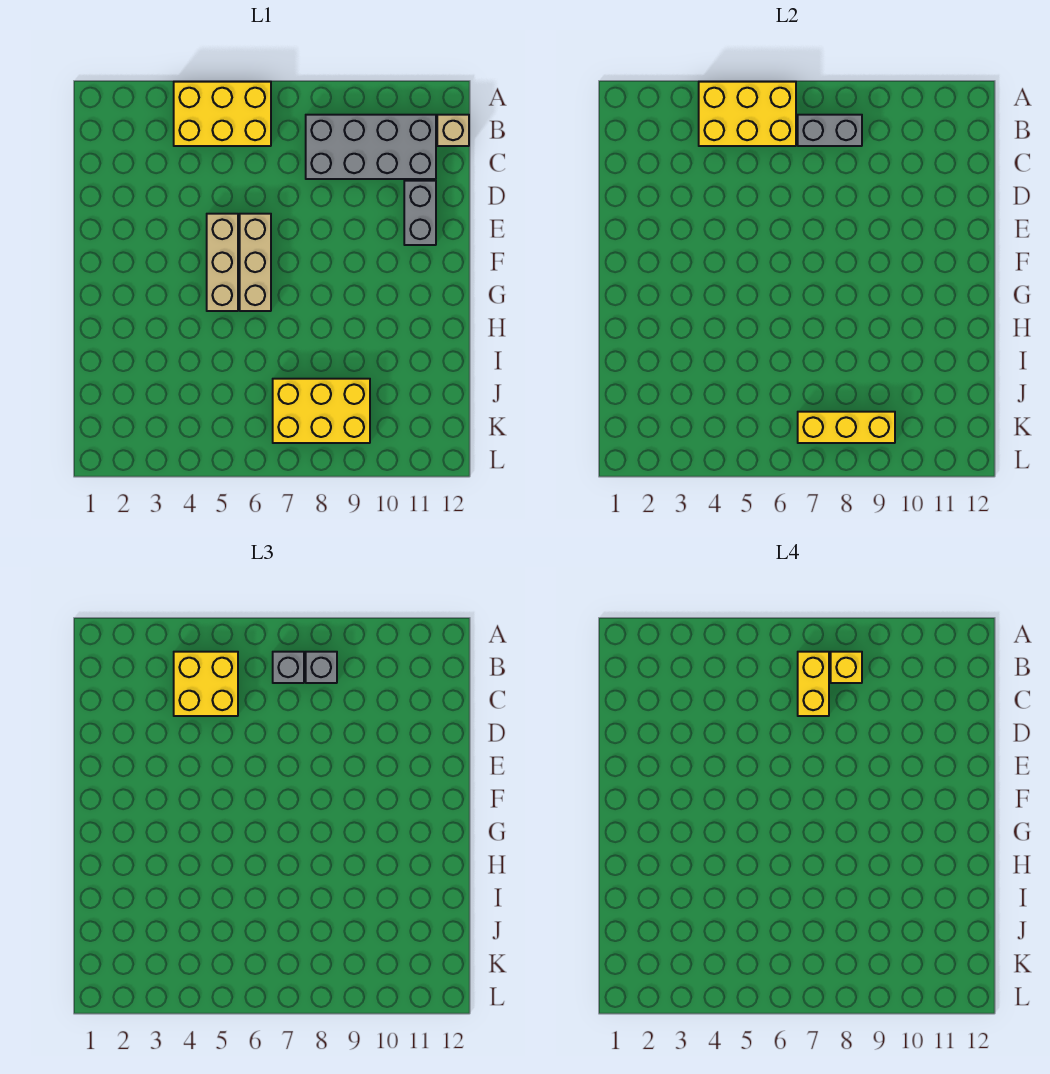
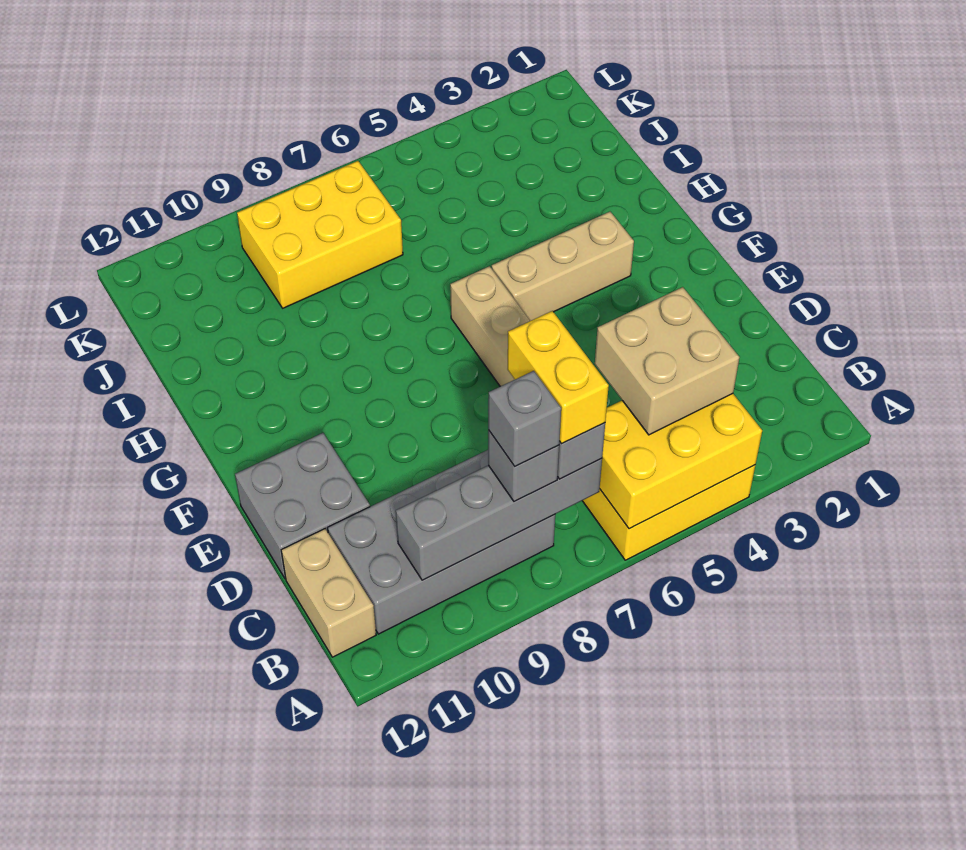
yellow brick B4:C5 level 3 -> tan brick B4:C5 level 3
grey brick B7:B8 level 2 -> grey brick B7:B10 level 2
yellow brick B8 level 4 -> grey brick B8 level 4
tan brick B12 level 1 -> tan brick B12:C12 level 1
grey brick D11:E11 level 1 -> grey brick D11:E12 level 1
tan brick E5:G5 level 1 -> tan brick G3:G5 level 1
yellow brick K7:K9 level 2 -> none

